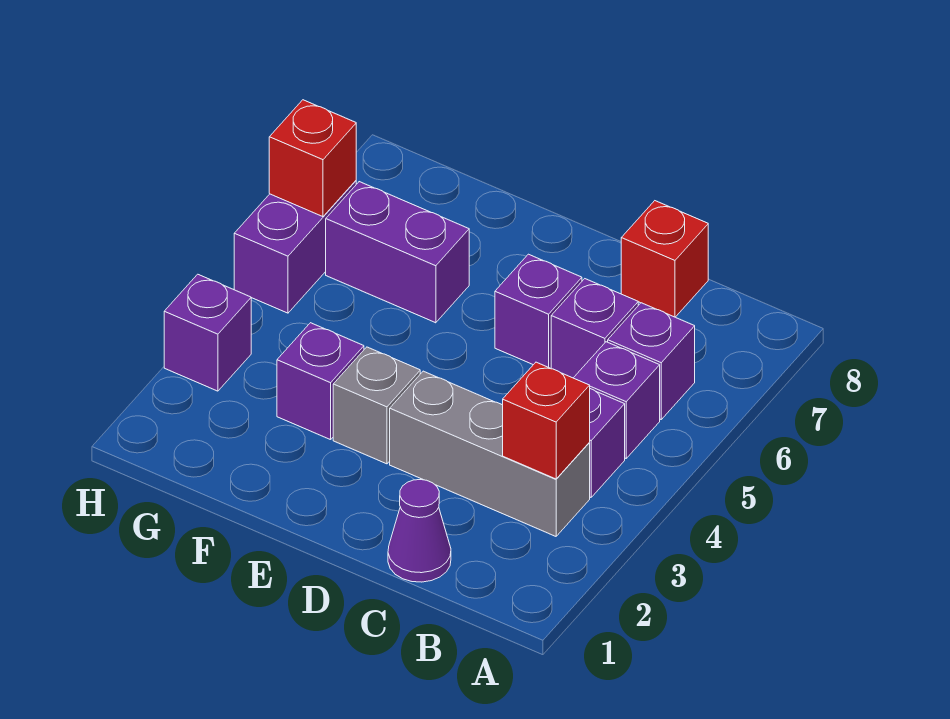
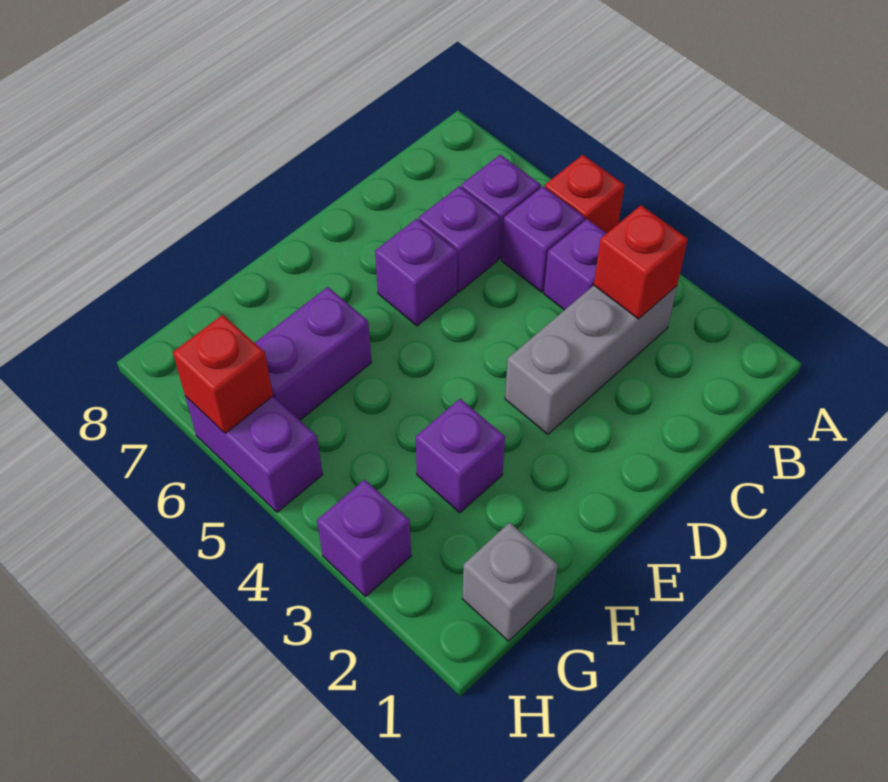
purple cone C1 level 1 -> none
red brick C8 level 1 -> red brick A5 level 1
grey brick E3 level 1 -> grey brick G1 level 1

